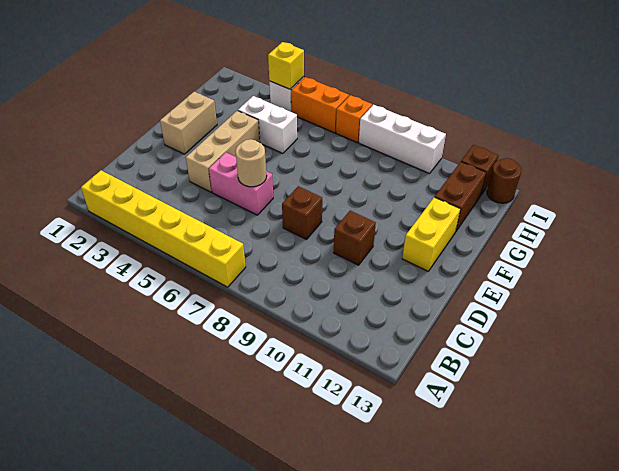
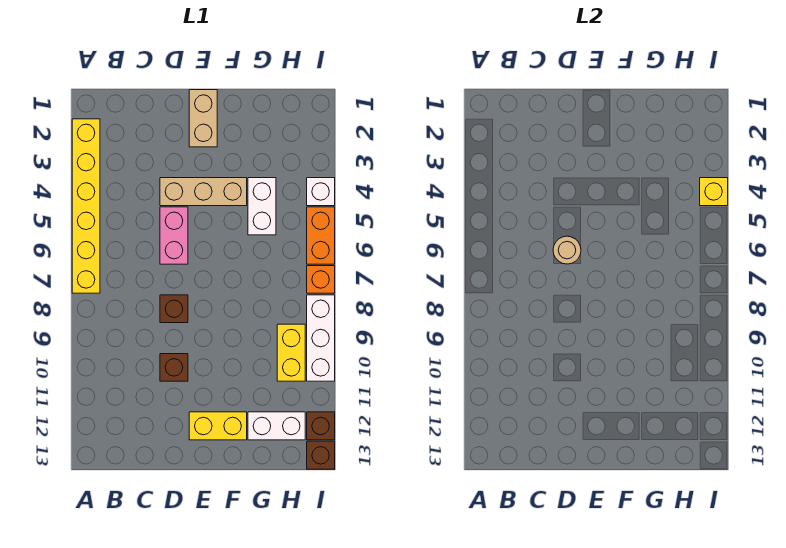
tan brick E2:F2 level 1 -> tan brick E1:E2 level 1
brown brick G12:H12 level 1 -> white brick G12:H12 level 1
none -> yellow brick H9:H10 level 1
brown round brick I13 level 1 -> brown brick I13 level 1

